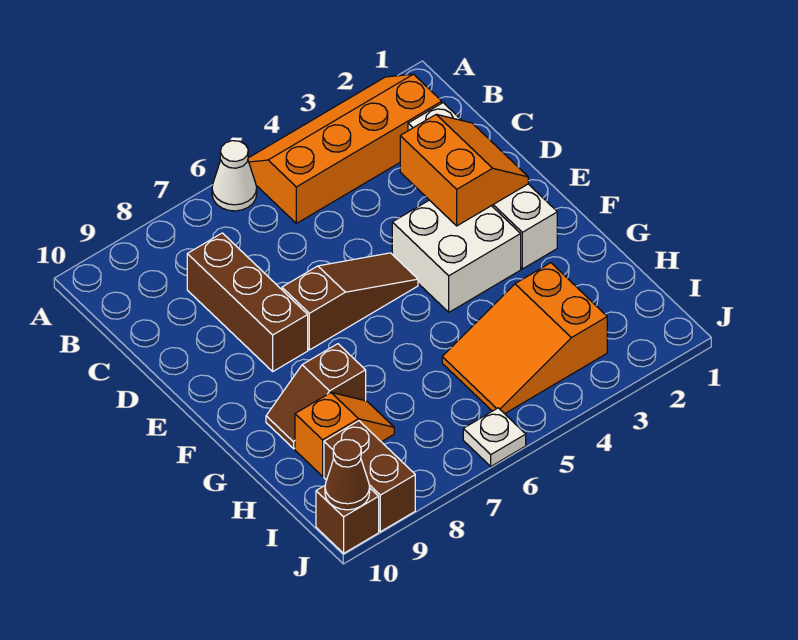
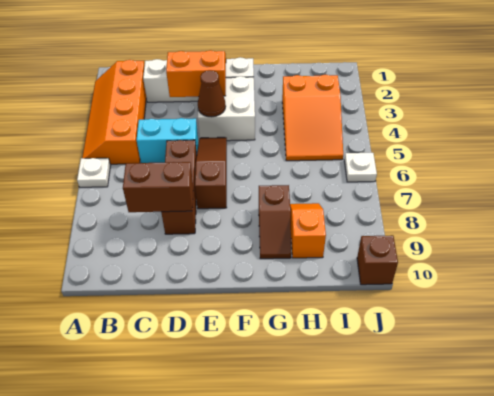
white cone A6 level 1 -> white plate A6 level 1
none -> cyan brick C5:D5 level 1
brown brick C8:E8 level 1 -> brown brick D6:D8 level 1
brown brick I9:J9 level 1 -> brown brick C8:D8 level 2
brown cone J10 level 2 -> brown cone E4 level 2

